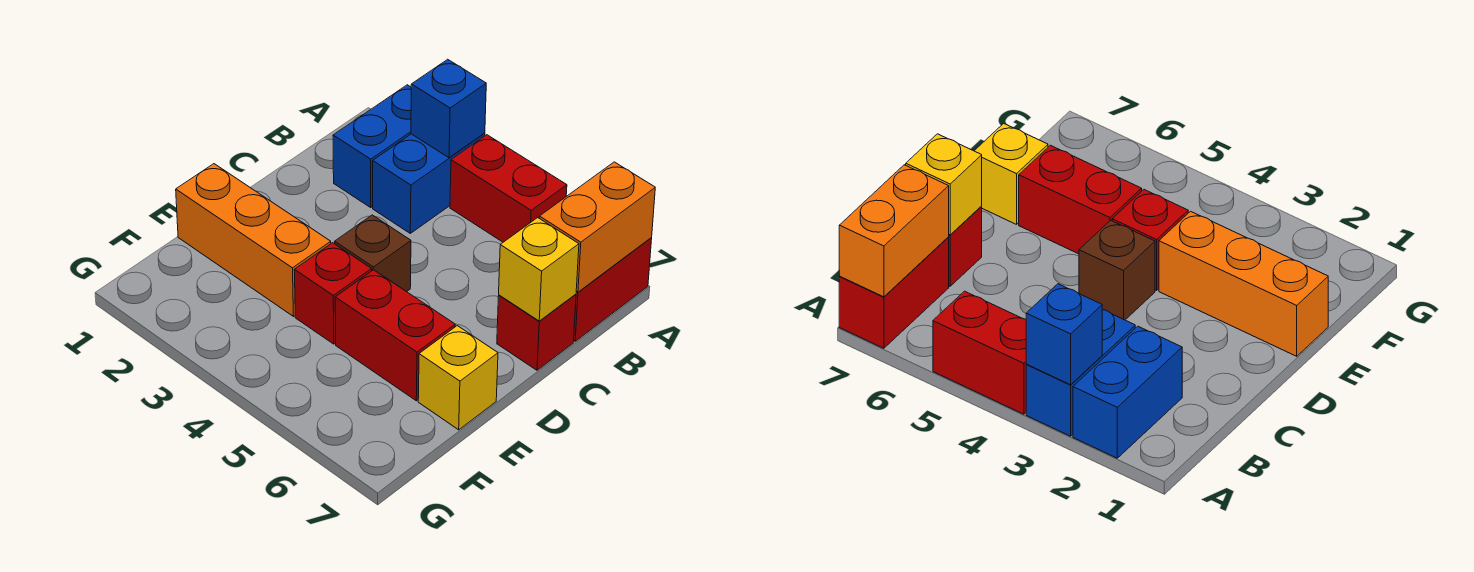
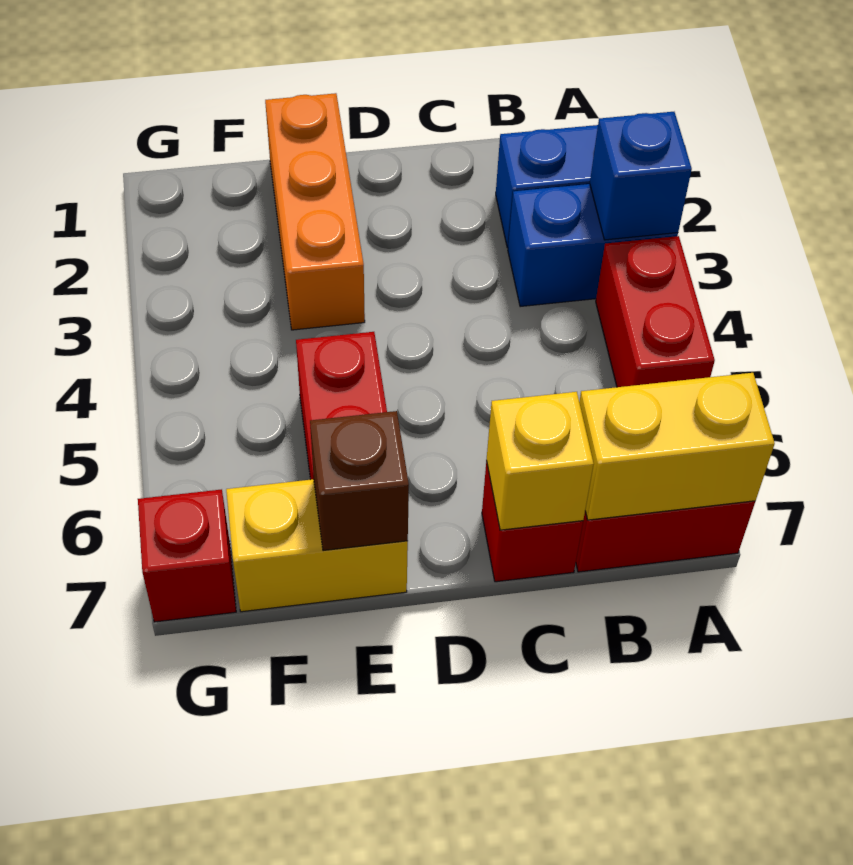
orange brick A7:B7 level 2 -> yellow brick A7:B7 level 2
brown brick D4 level 1 -> brown brick E7 level 2
red brick E4 level 1 -> red brick G7 level 1
yellow brick E7 level 1 -> yellow brick E7:F7 level 1

